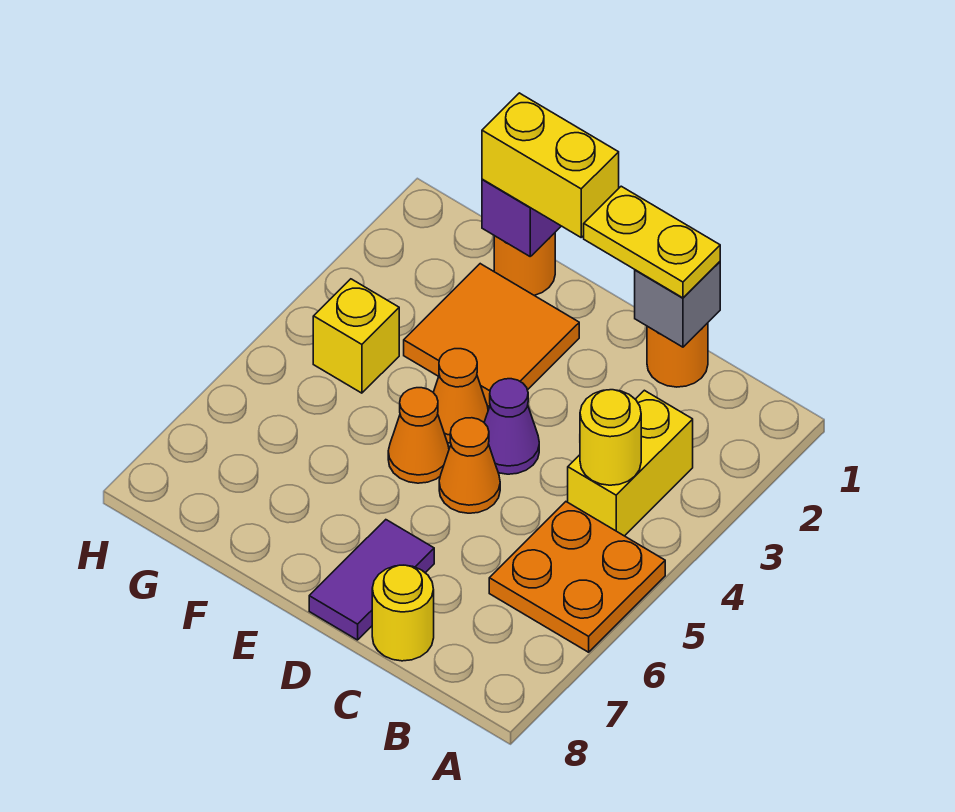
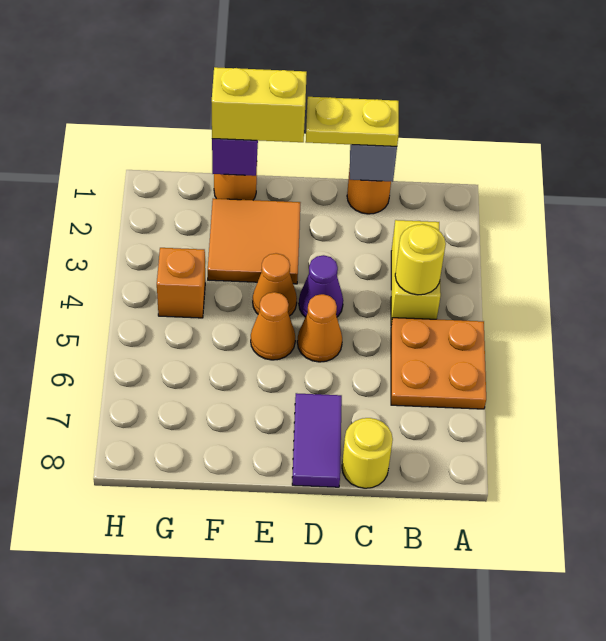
yellow brick G4 level 1 -> orange brick G4 level 1

